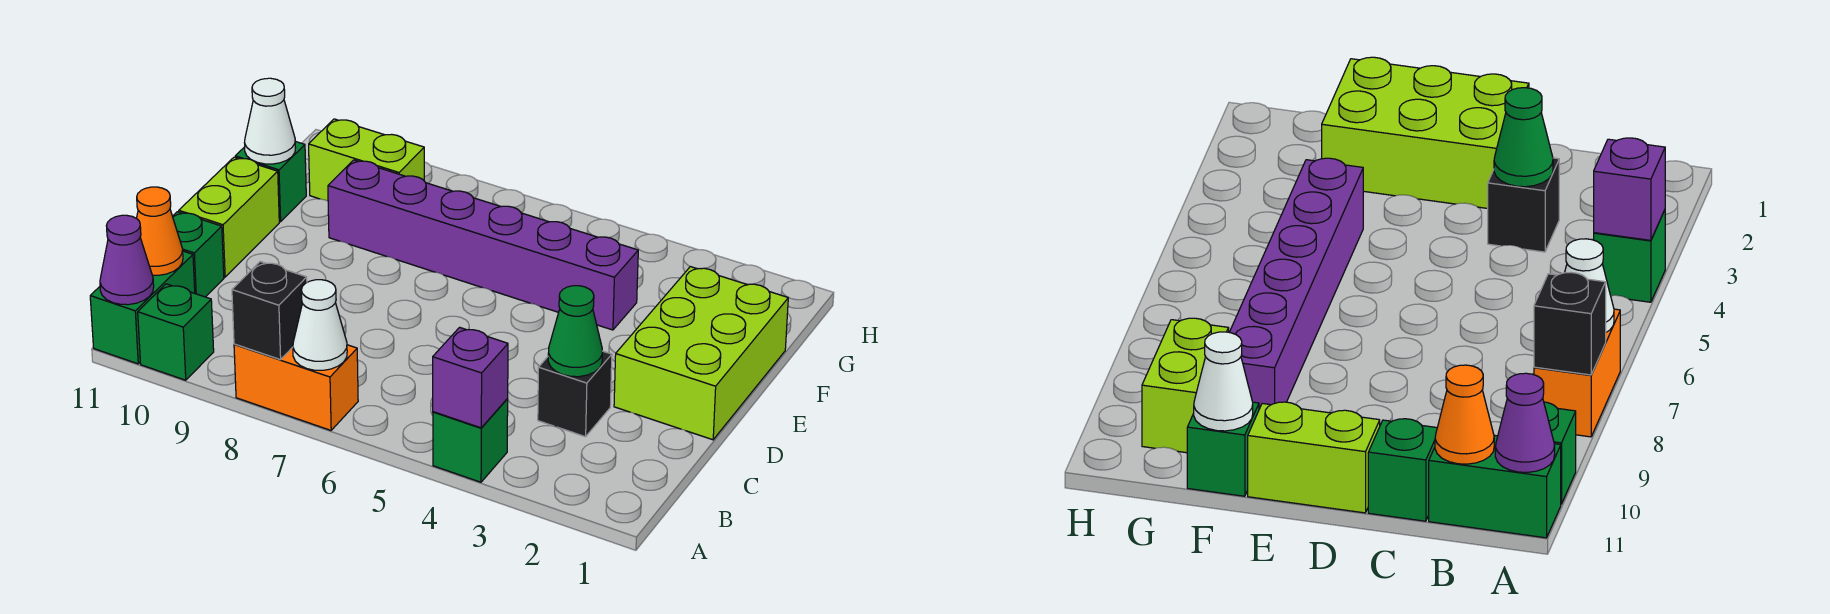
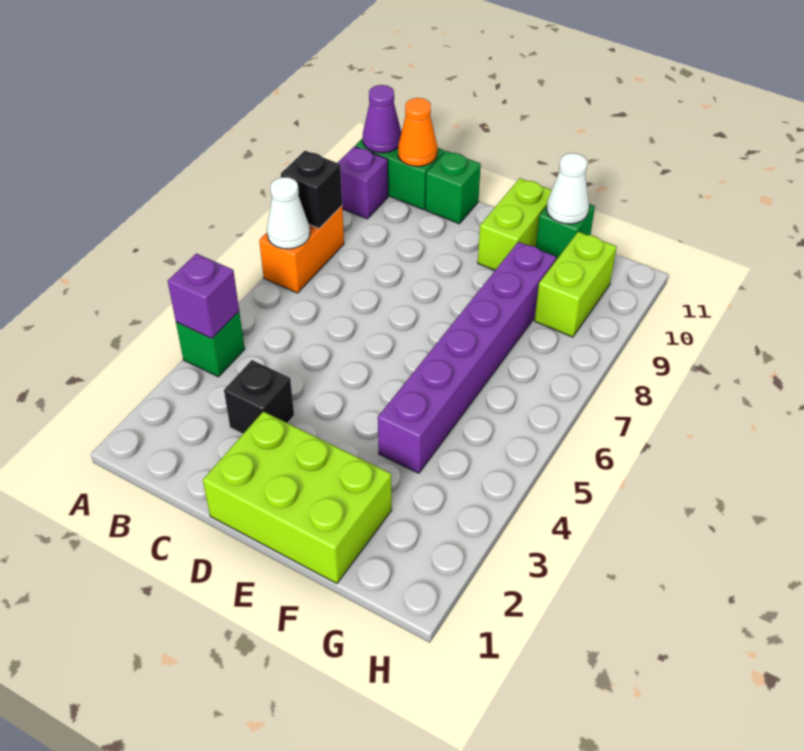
green brick A10 level 1 -> purple brick A10 level 1
green cone C3 level 2 -> none
lime brick D11:E11 level 1 -> lime brick E10:E11 level 1

